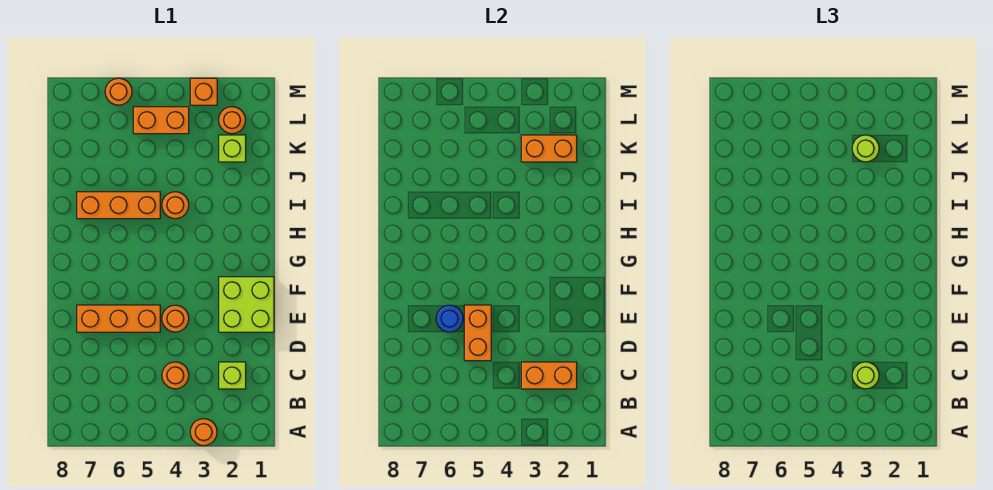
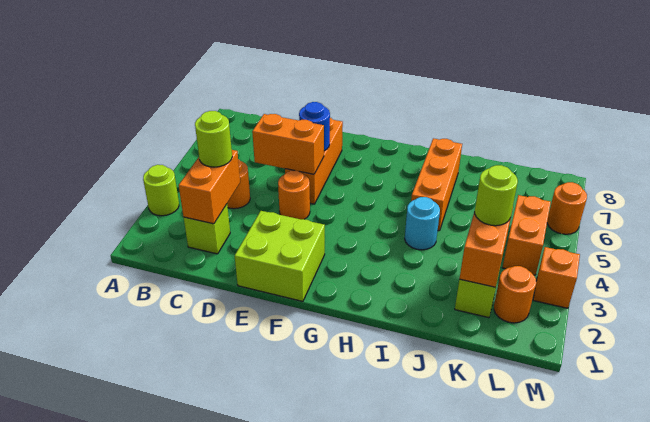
orange round brick A3 level 1 -> lime round brick A3 level 1
orange round brick I4 level 1 -> cyan round brick I4 level 1

